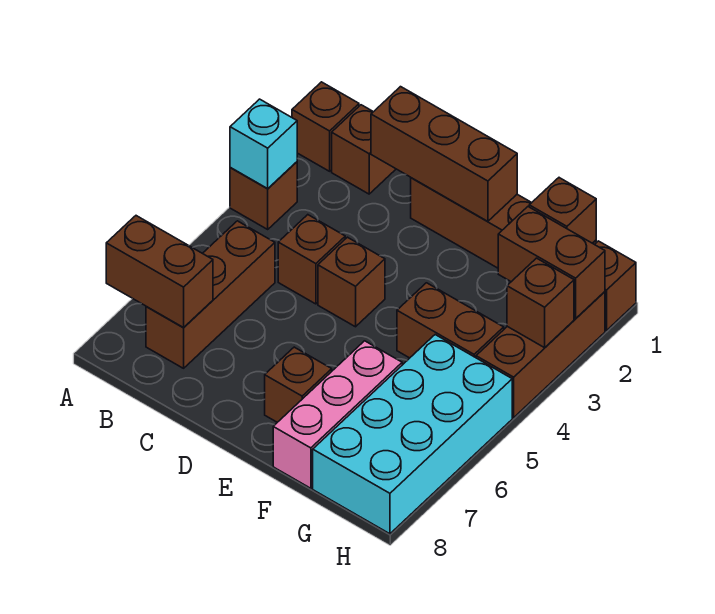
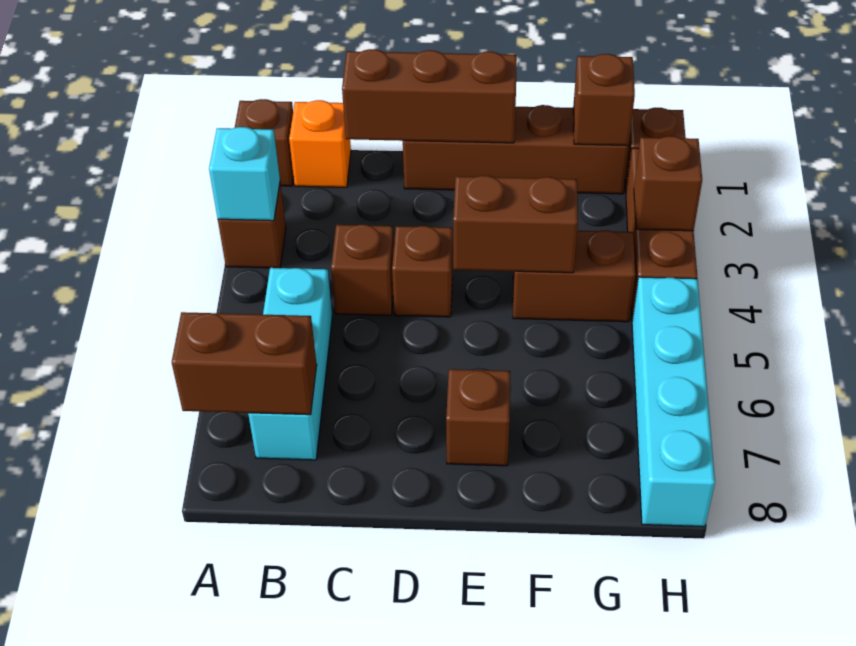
brown brick B1 level 1 -> orange brick B1 level 1
brown brick B5:B7 level 1 -> cyan brick B5:B7 level 1
pink brick F6:F8 level 1 -> none
brown brick G2:H2 level 2 -> brown brick E4:F4 level 2
cyan brick G5:H8 level 1 -> cyan brick H5:H8 level 1

